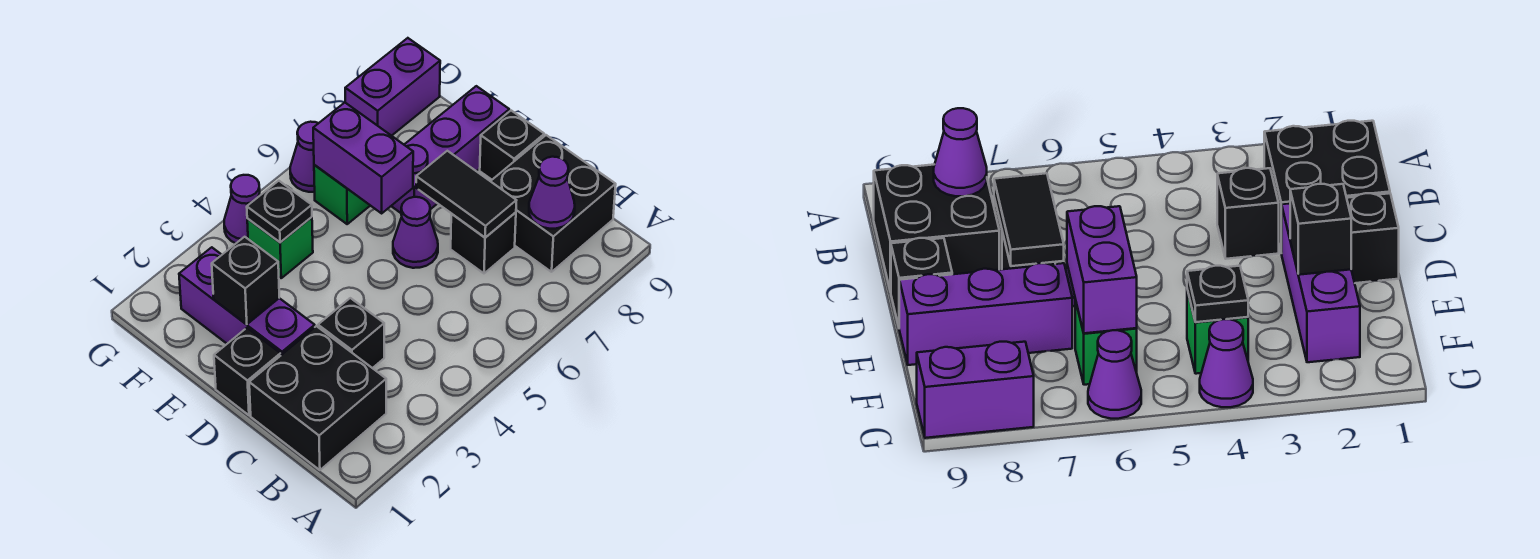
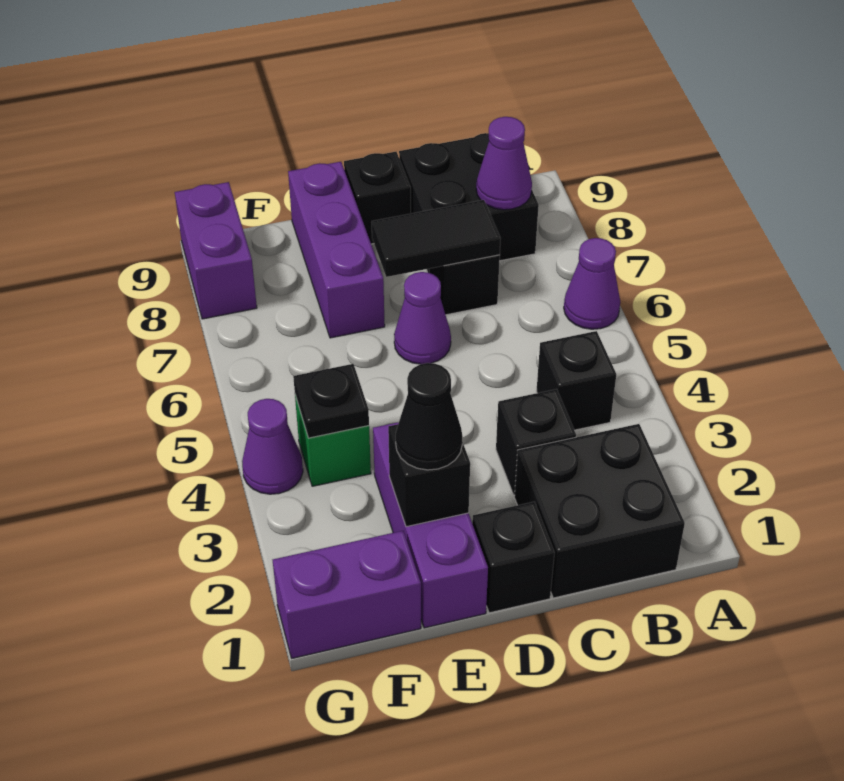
none -> black brick B4 level 1
purple brick D2:F2 level 1 -> purple brick E1:E3 level 1
none -> black cone E2 level 3
purple brick E6:F6 level 2 -> purple brick F1:G1 level 1
green brick F6 level 1 -> none
purple cone G6 level 1 -> purple cone A6 level 1

